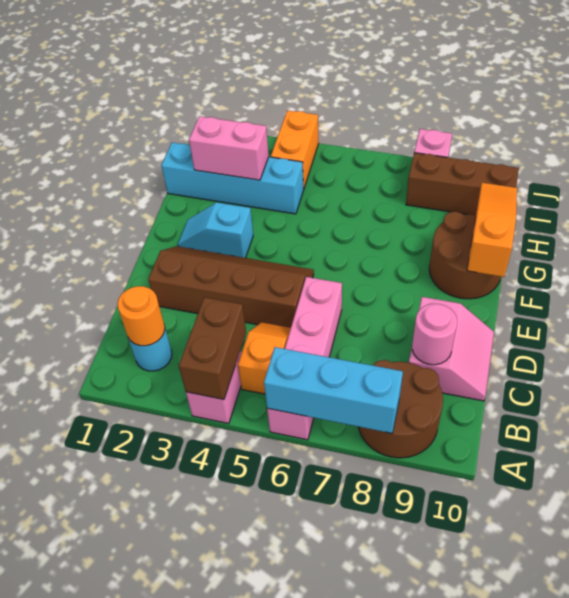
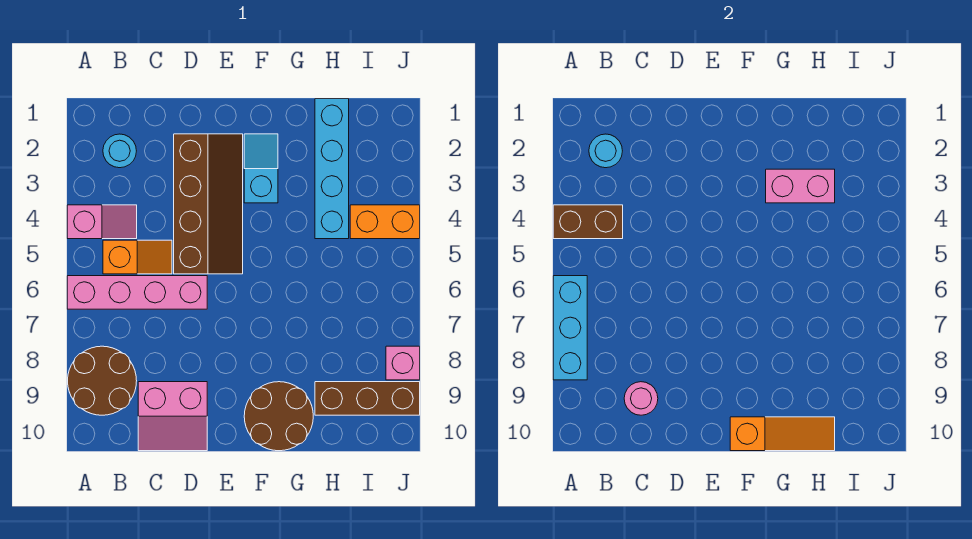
orange round brick B2 level 2 -> cyan round brick B2 level 2
pink brick H2:H3 level 2 -> pink brick G3:H3 level 2
brown brick I8:I10 level 1 -> brown brick H9:J9 level 1

